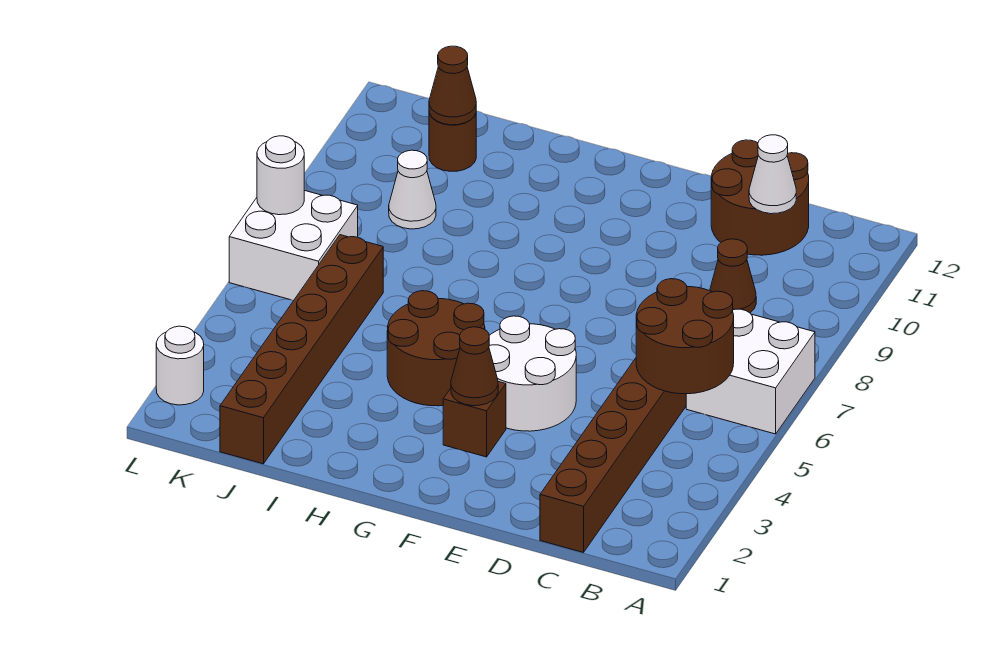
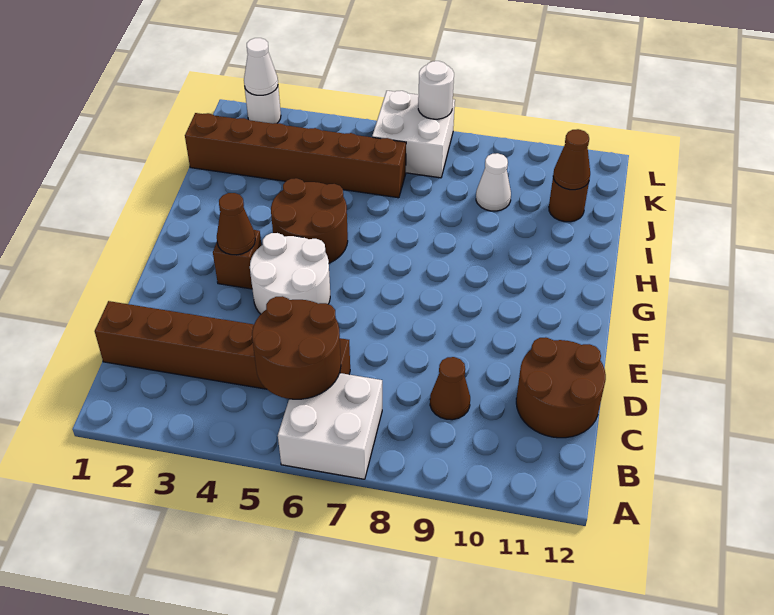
white cone C11 level 2 -> white cone L2 level 2

